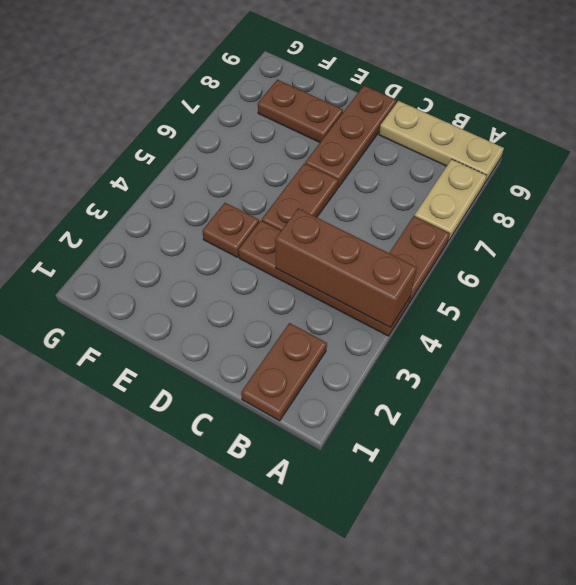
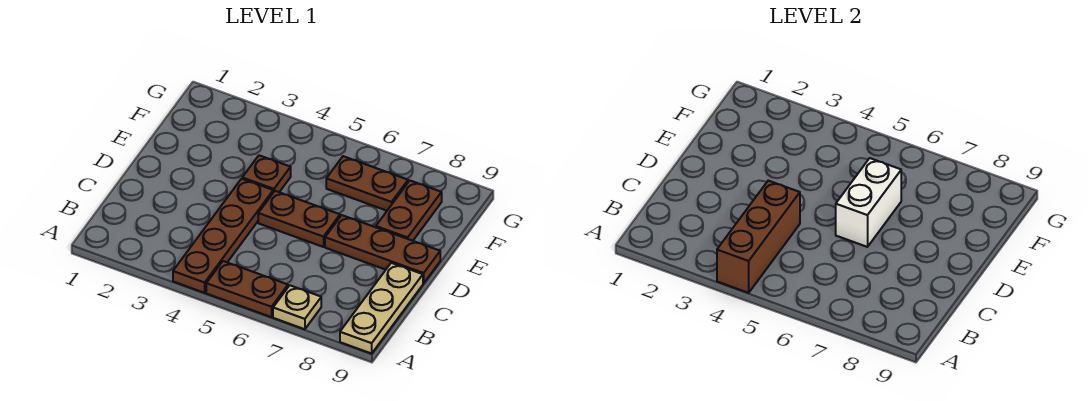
tan plate A7:A8 level 1 -> tan plate A7 level 1
brown plate B1:B2 level 1 -> brown plate F6:F7 level 1
none -> white brick D6:E6 level 2

